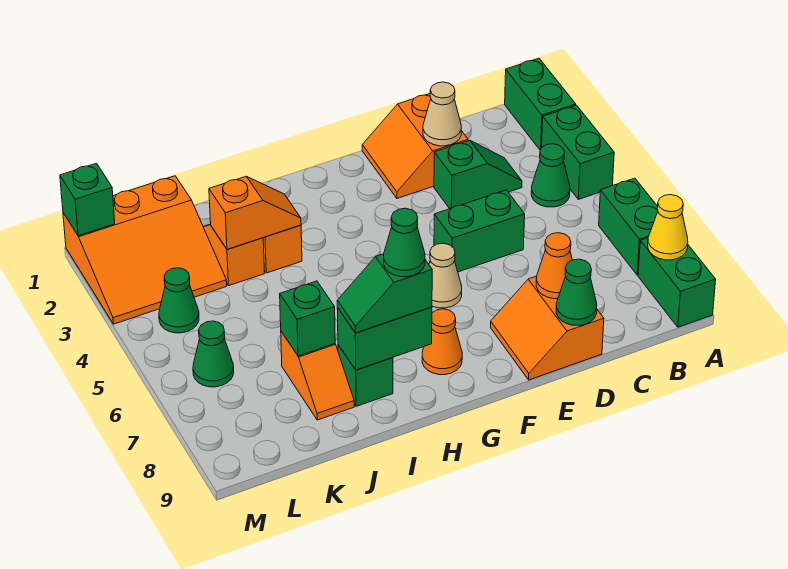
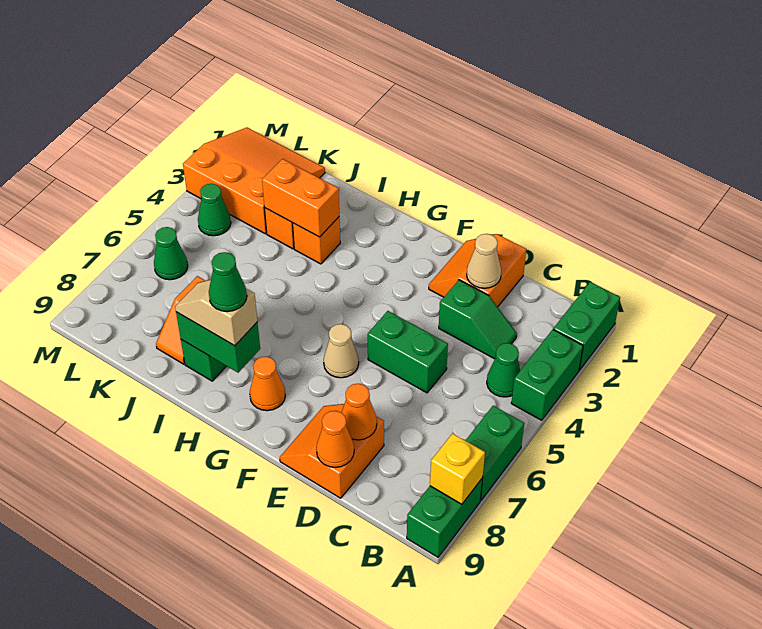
yellow cone A8 level 2 -> yellow brick A8 level 2
green cone D9 level 2 -> orange cone D9 level 2
green slope H8:I8 level 3 top H -> tan slope H8:I8 level 3 top H
orange slope I3:J3 level 2 top J -> orange brick I3:J3 level 2
green brick J7 level 2 -> none
orange slope K1:M3 level 1 top 1 -> orange slope K1:M3 level 1 top 3
green brick M1 level 2 -> none

